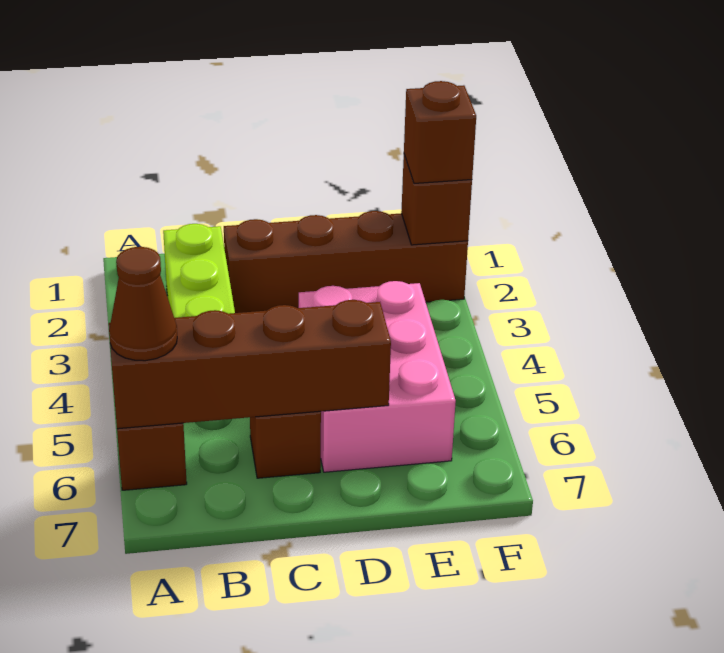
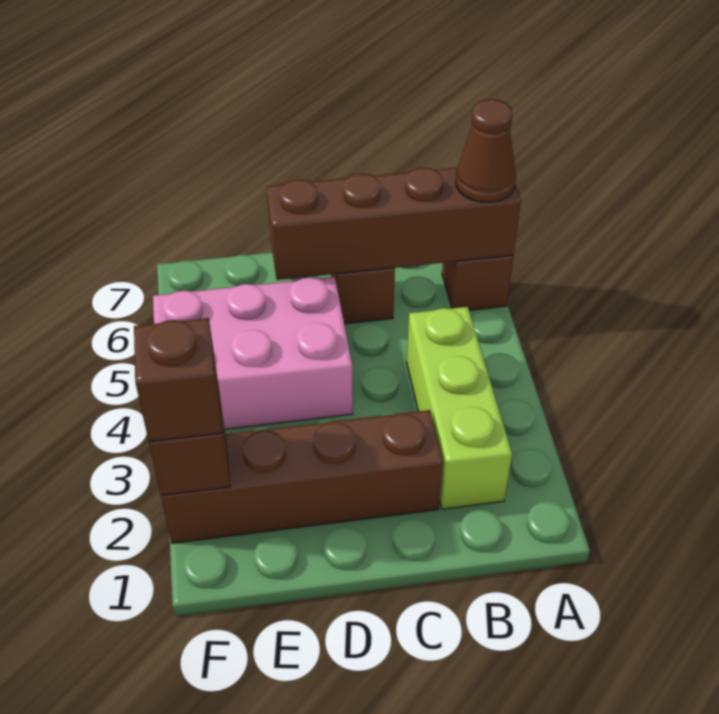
pink brick D4:E6 level 1 -> pink brick D4:F5 level 1

